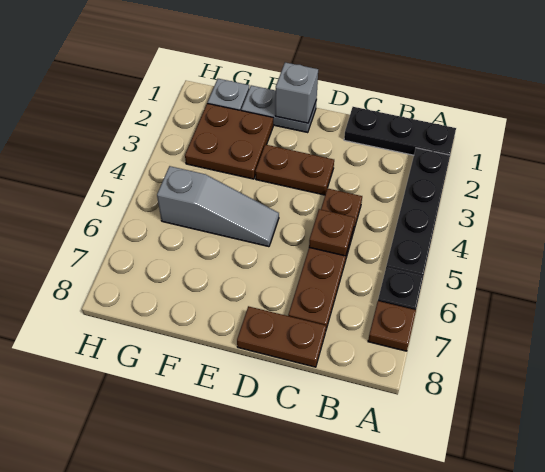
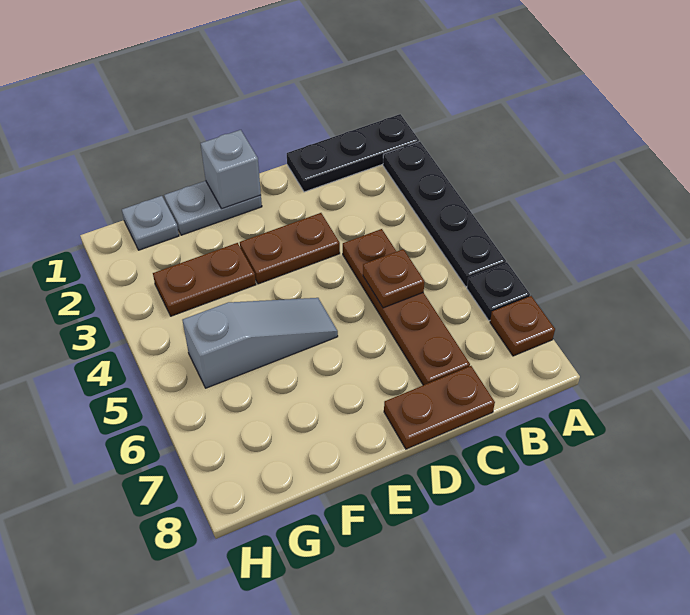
brown plate F2:G3 level 1 -> brown plate F3:G3 level 1

